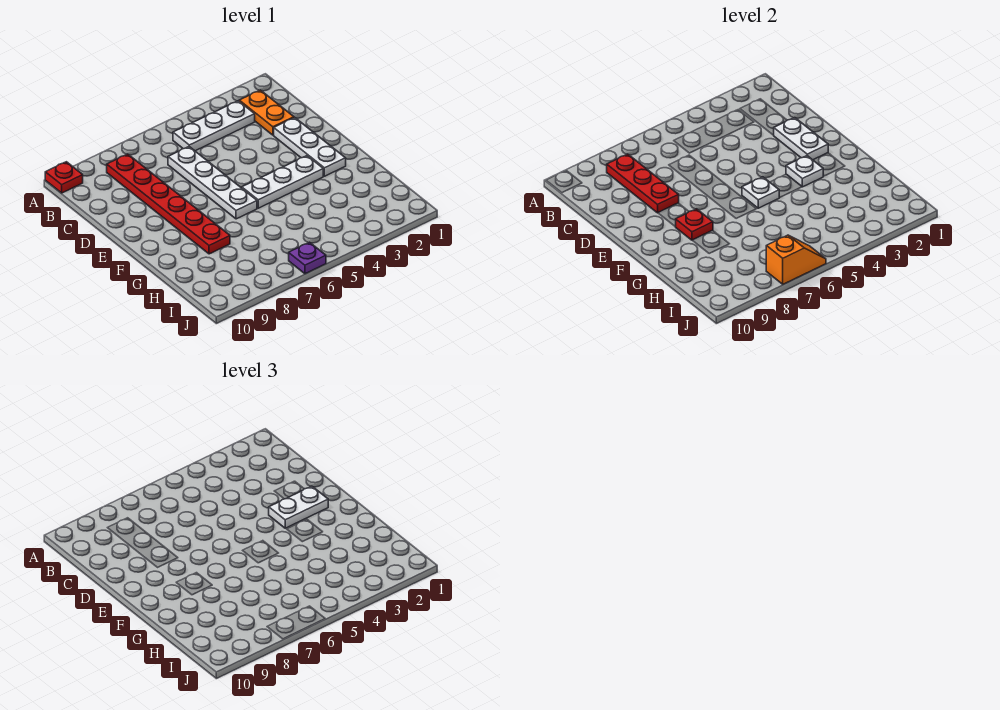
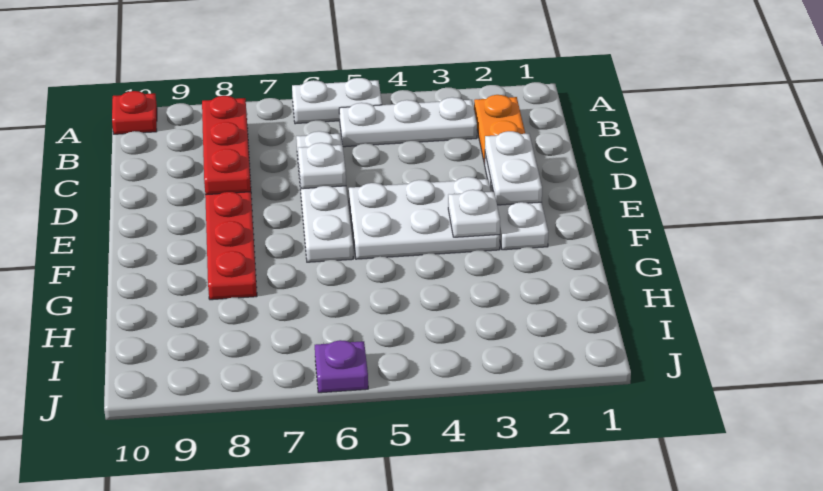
white plate E2:E3 level 3 -> white plate A5:A6 level 1
white plate F3:F5 level 1 -> white plate E3:F5 level 1
white plate F5 level 2 -> white plate D6 level 2
red plate F8 level 2 -> none
orange slope J6:J7 level 2 top 7 -> none

